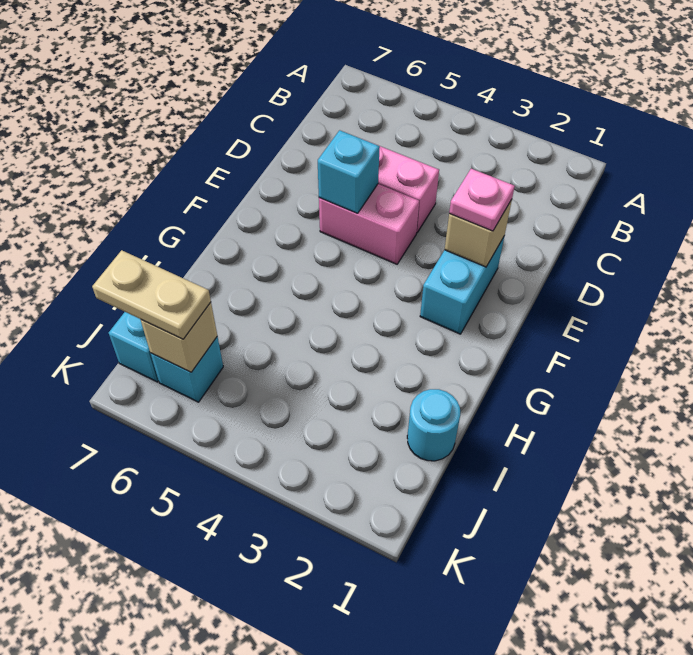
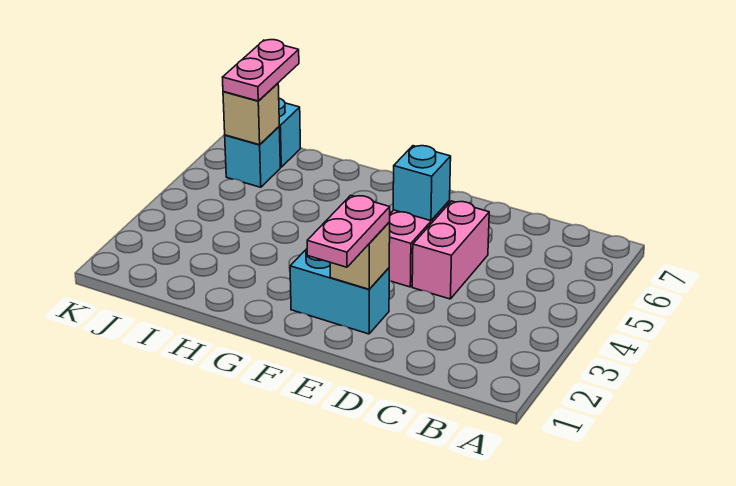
pink plate E2 level 3 -> pink plate E1:E2 level 3
cyan round brick I1 level 1 -> none
tan plate J6:J7 level 3 -> pink plate J6:J7 level 3

